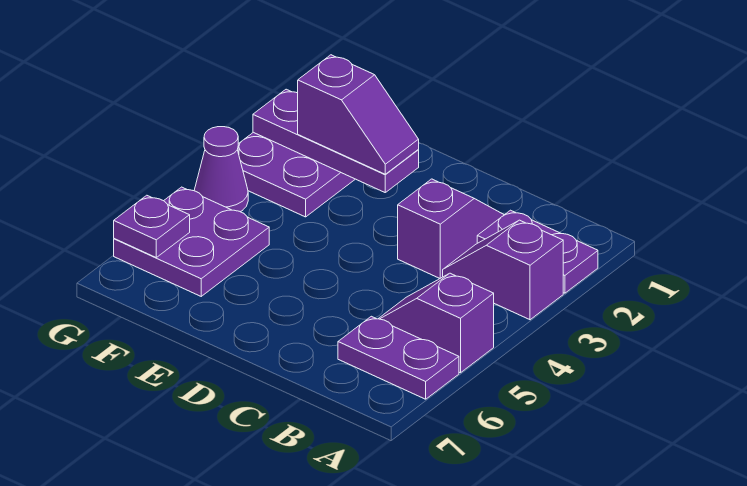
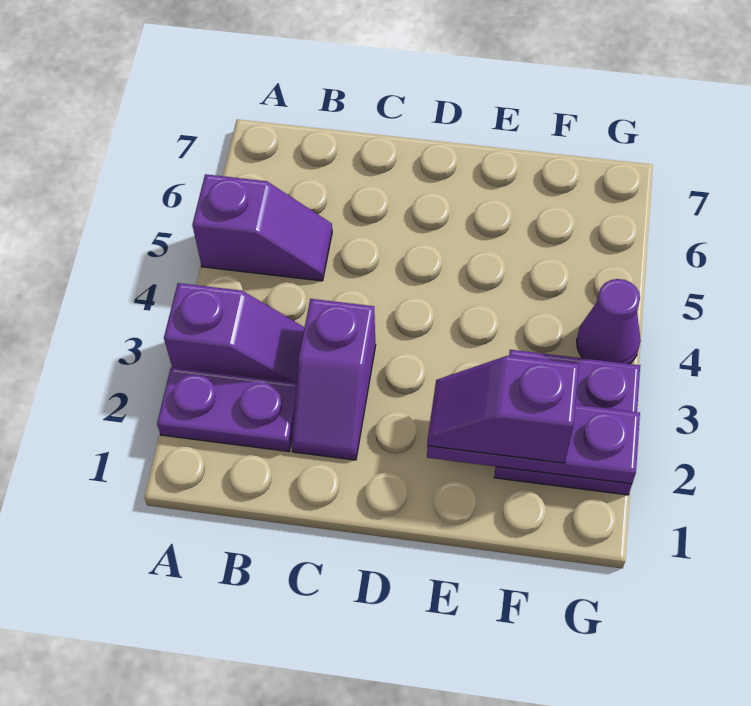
purple plate A6:B6 level 1 -> none
purple plate F5:G6 level 1 -> none
purple plate G6 level 2 -> none

